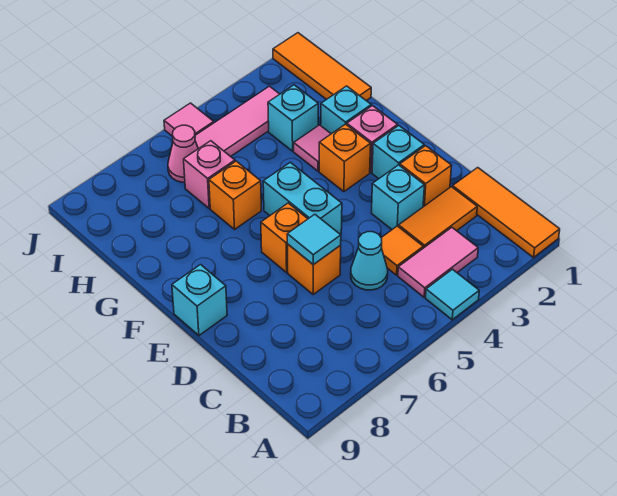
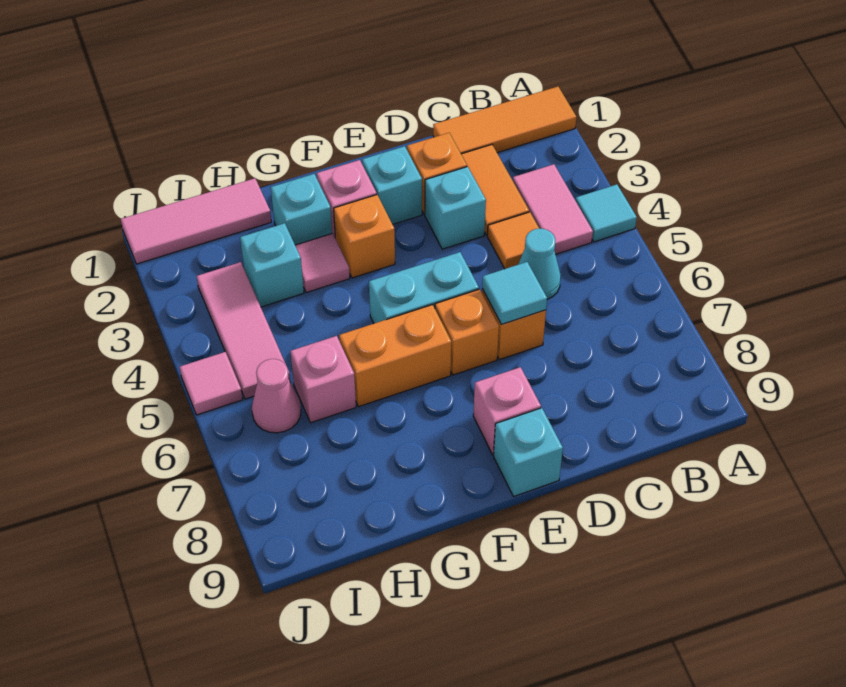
none -> pink brick E8 level 1
orange brick G6 level 1 -> orange brick F6:G6 level 1
orange tile H1:J1 level 1 -> pink tile H1:J1 level 1

